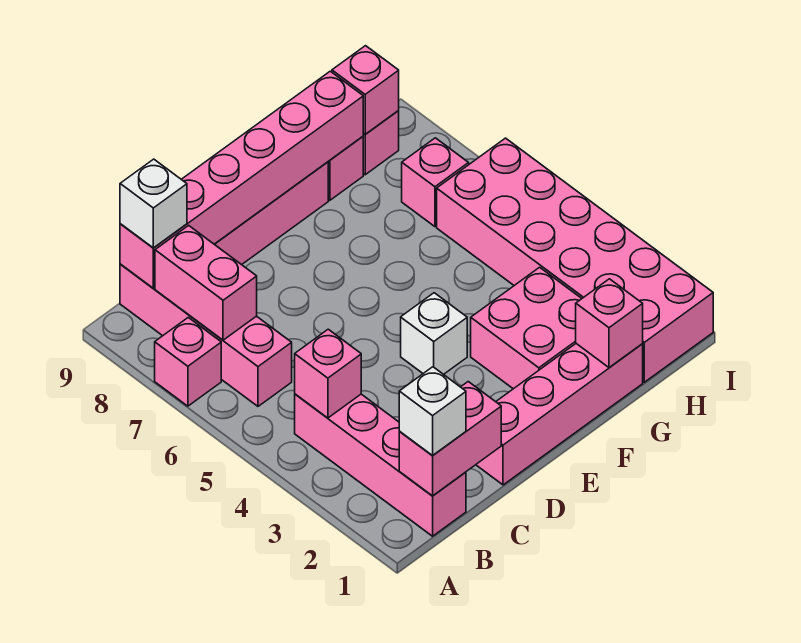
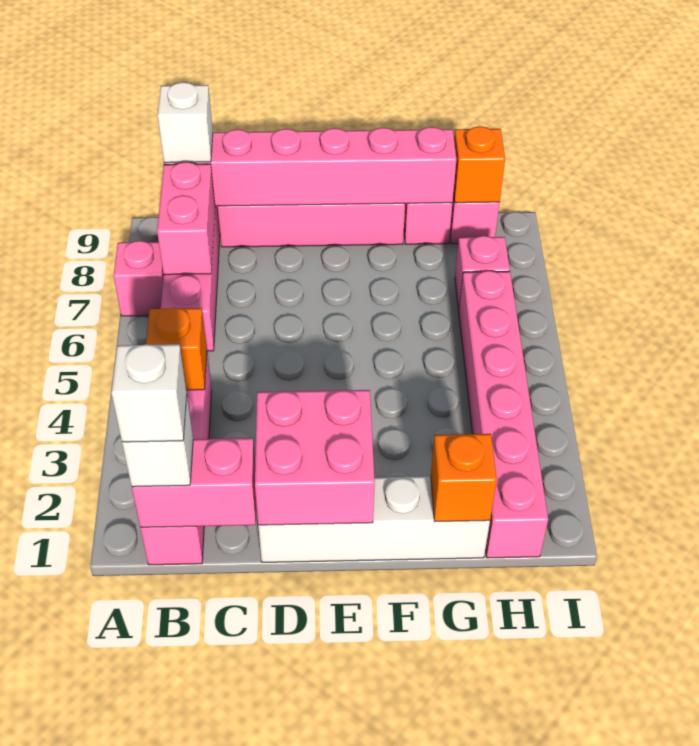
pink brick B4 level 2 -> orange brick B4 level 2
pink brick D1:G1 level 1 -> white brick D1:G1 level 1
white brick E4 level 1 -> white brick B1 level 4
pink brick F2:G3 level 1 -> pink brick D1:E2 level 2
pink brick G1 level 2 -> orange brick G1 level 2
pink brick H1:I6 level 1 -> pink brick H1:H6 level 1
pink brick H9 level 2 -> orange brick H9 level 2

